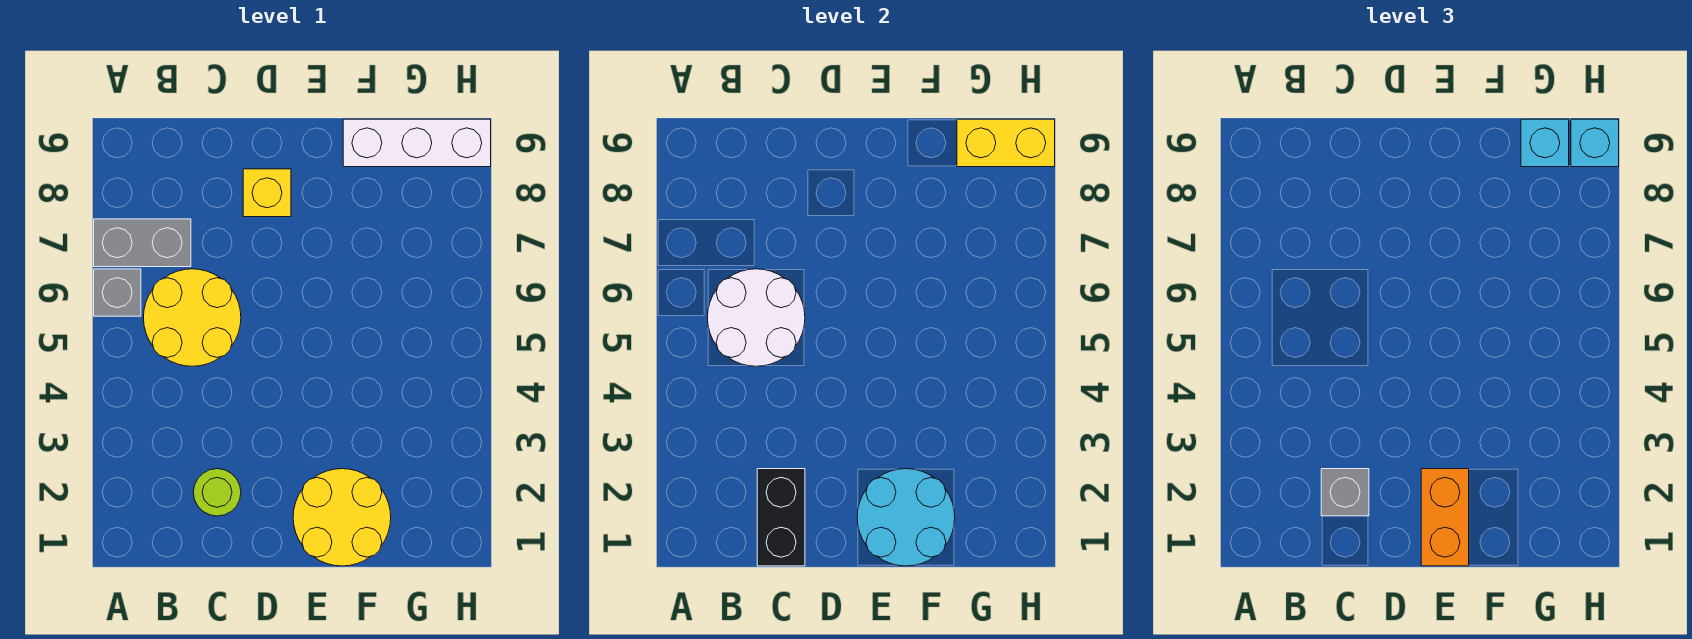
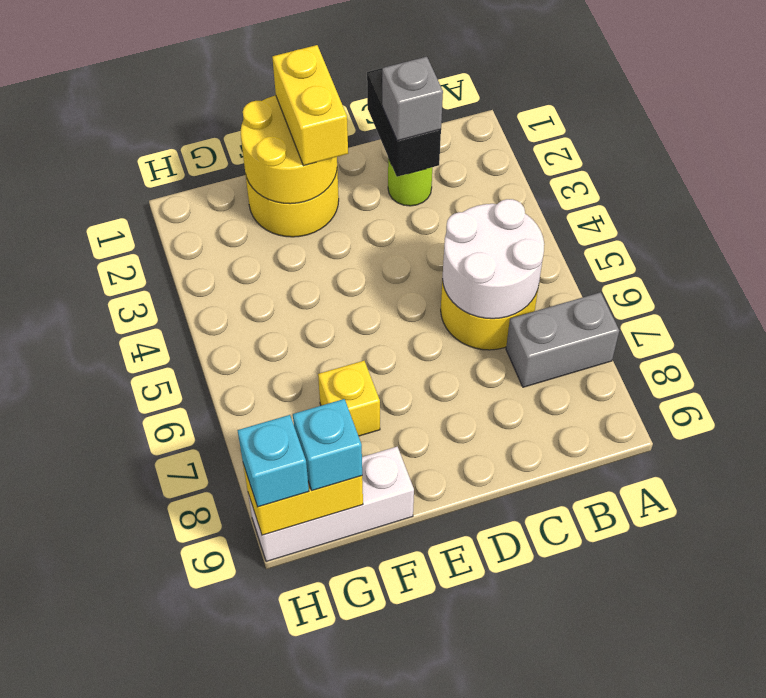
grey brick A6 level 1 -> none
yellow brick D8 level 1 -> yellow brick F7 level 1
cyan round brick E1:F2 level 2 -> yellow round brick E1:F2 level 2
orange brick E1:E2 level 3 -> yellow brick E1:E2 level 3

